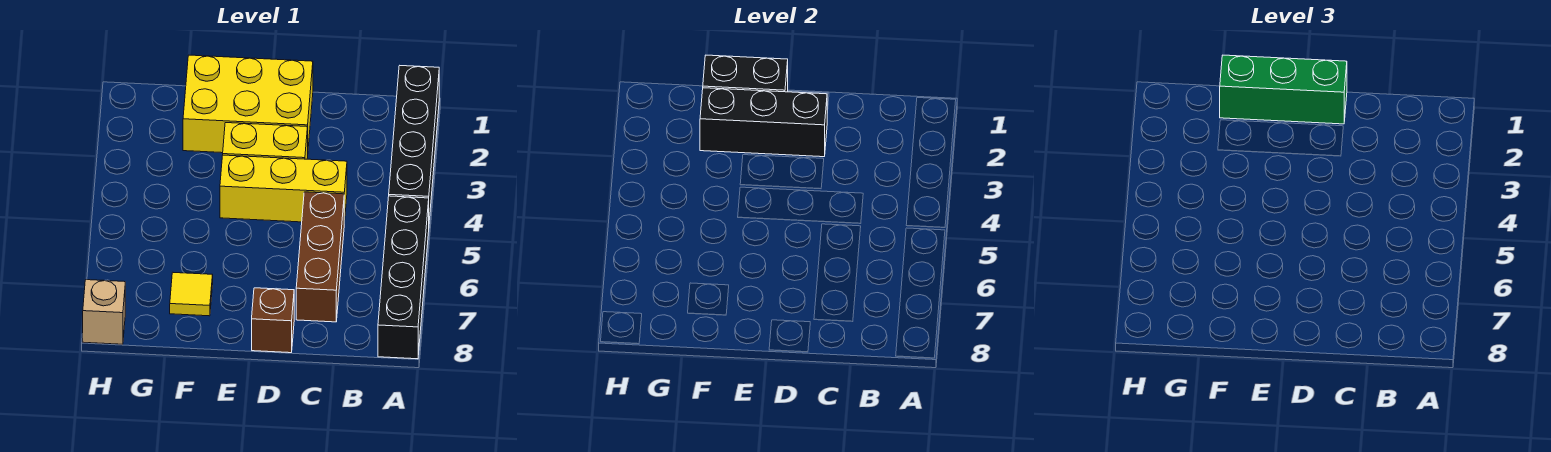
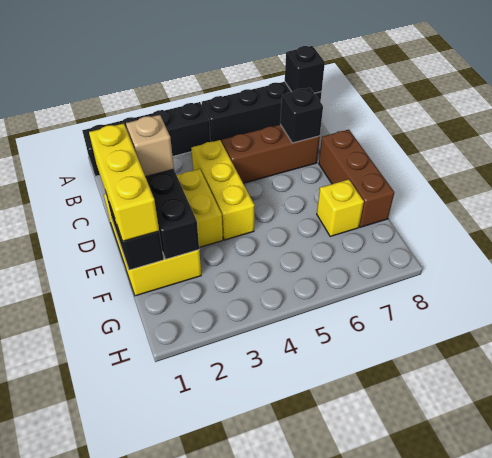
none -> black brick A8 level 2
none -> black brick C7 level 2
green brick D1:F1 level 3 -> yellow brick D1:F1 level 3
brown brick D8 level 1 -> brown brick D8:F8 level 1
yellow tile F7 level 1 -> yellow brick F7 level 1
tan brick H8 level 1 -> tan brick D2 level 3

